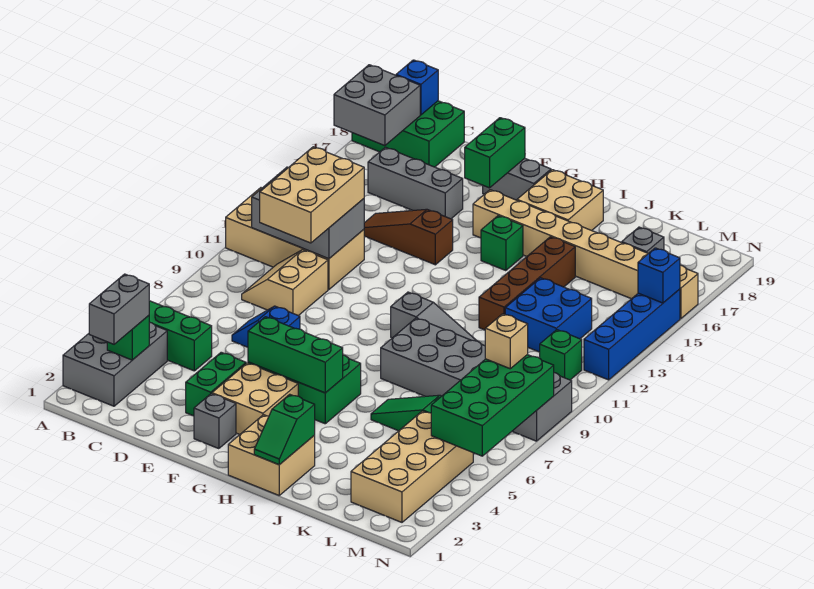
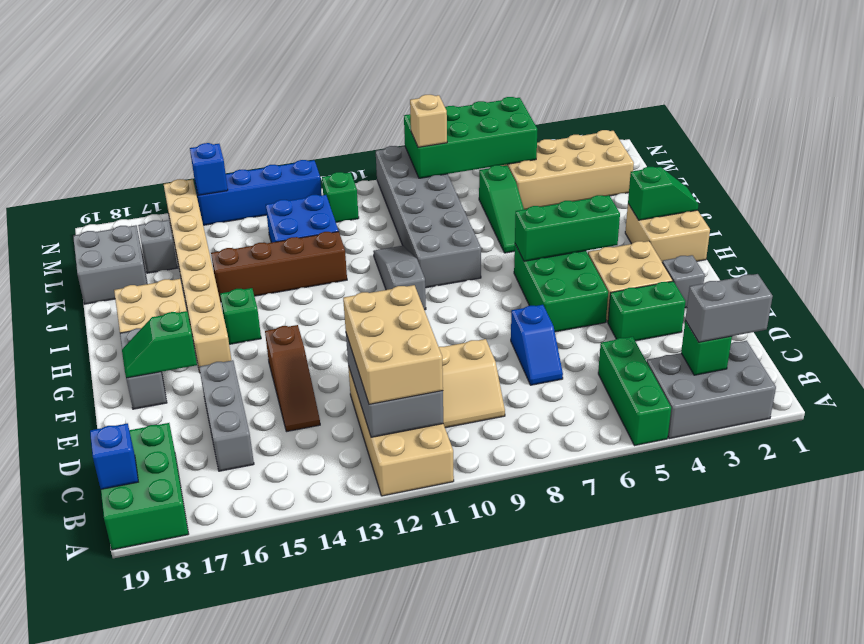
grey brick A17:B18 level 2 -> grey brick K18:L19 level 1
tan brick C10:D12 level 3 -> tan brick B11:D12 level 3
green brick F5:H5 level 2 -> green brick H4:H6 level 2
green brick F17:F18 level 2 -> green slope F17:F18 level 2 top 17

